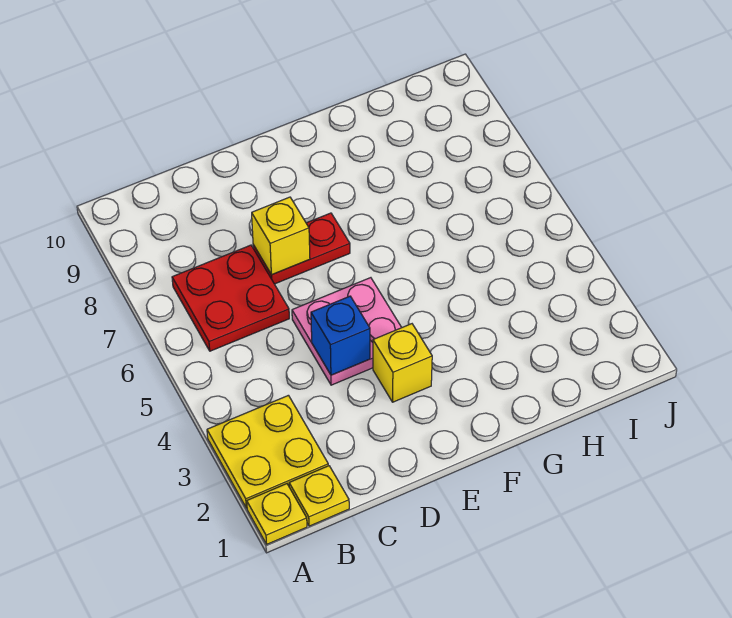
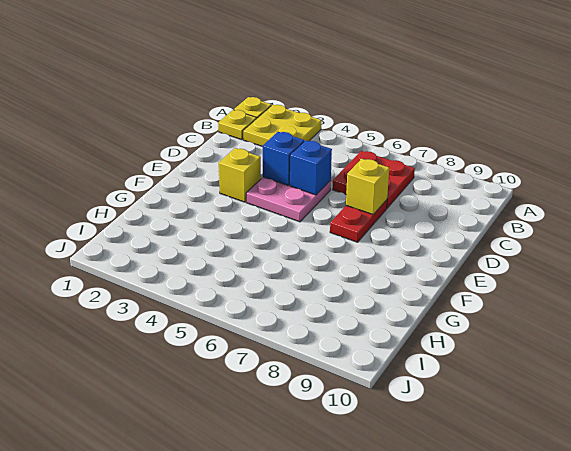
none -> blue brick D5 level 2

